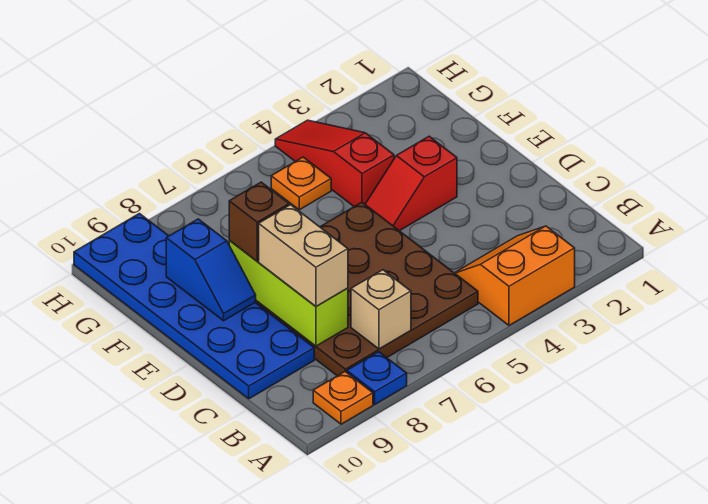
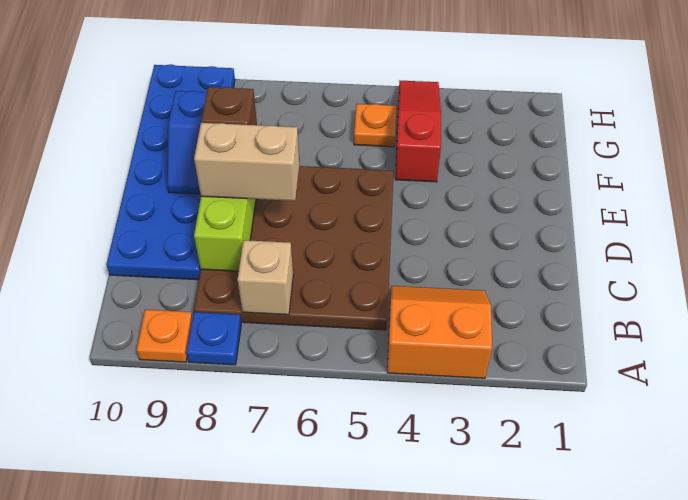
tan brick C8:D8 level 3 -> tan brick D7:D8 level 3
red slope E3:E4 level 1 top 3 -> none

